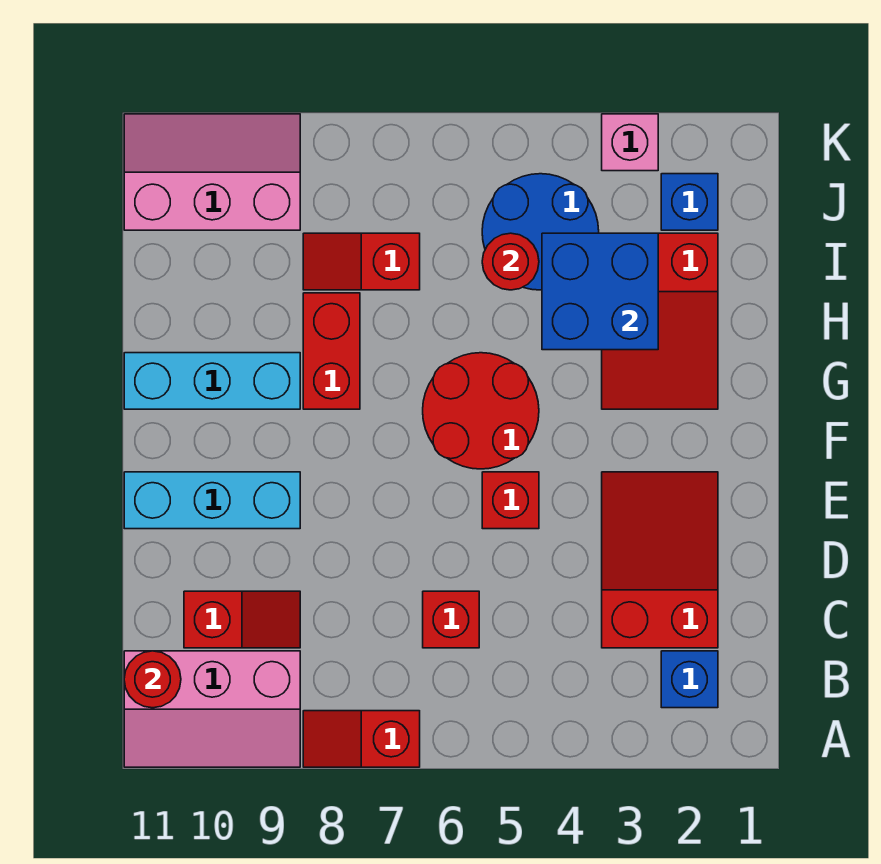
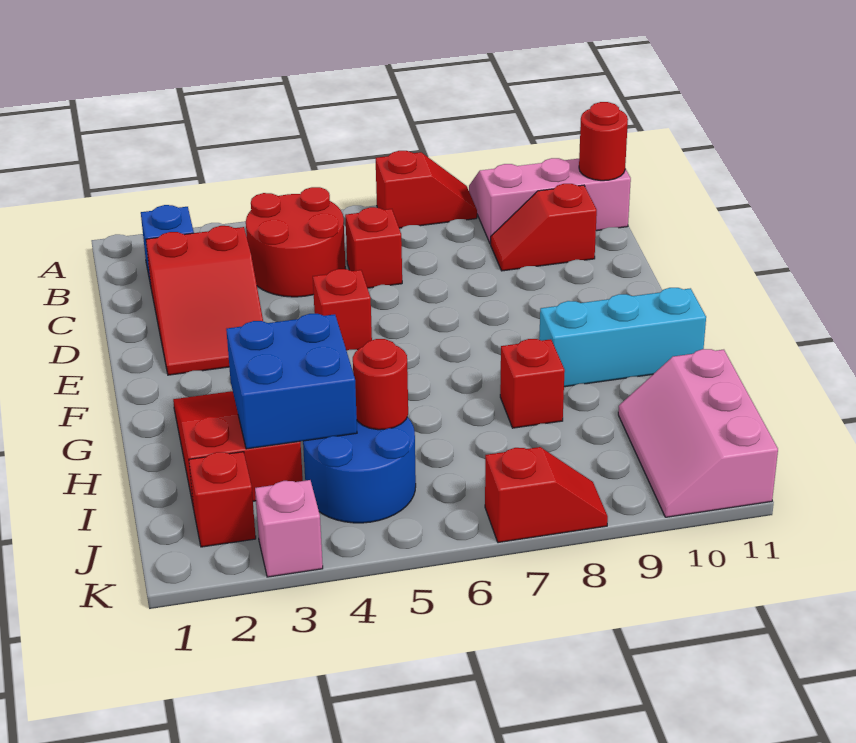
cyan brick E9:E11 level 1 -> none
red round brick F5:G6 level 1 -> red round brick B4:C5 level 1
red brick G8:H8 level 1 -> red brick H8 level 1
red slope I7:I8 level 1 top 7 -> red slope K7:K8 level 1 top 7
blue brick J2 level 1 -> red brick J2 level 1
pink slope J9:K11 level 1 top J -> pink slope I10:K11 level 1 top 11

